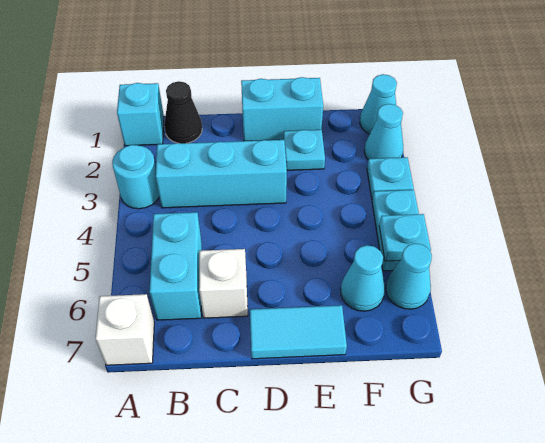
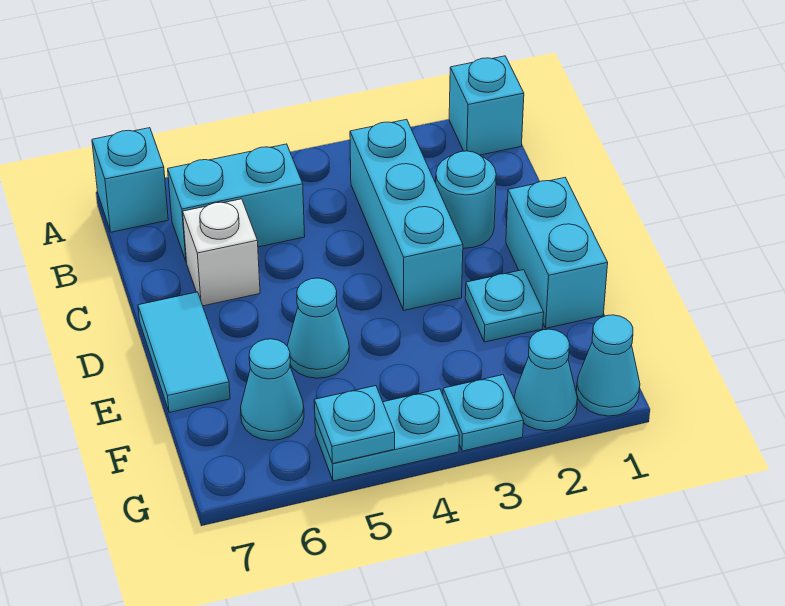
cyan round brick A3 level 1 -> cyan round brick C2 level 1
white brick A7 level 1 -> cyan brick A7 level 1
black cone B1 level 1 -> none
cyan cone G6 level 1 -> cyan cone E5 level 1

